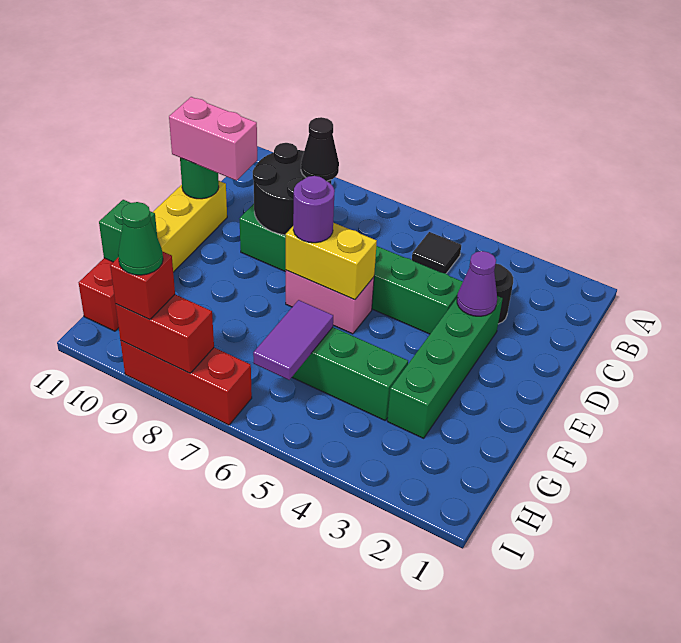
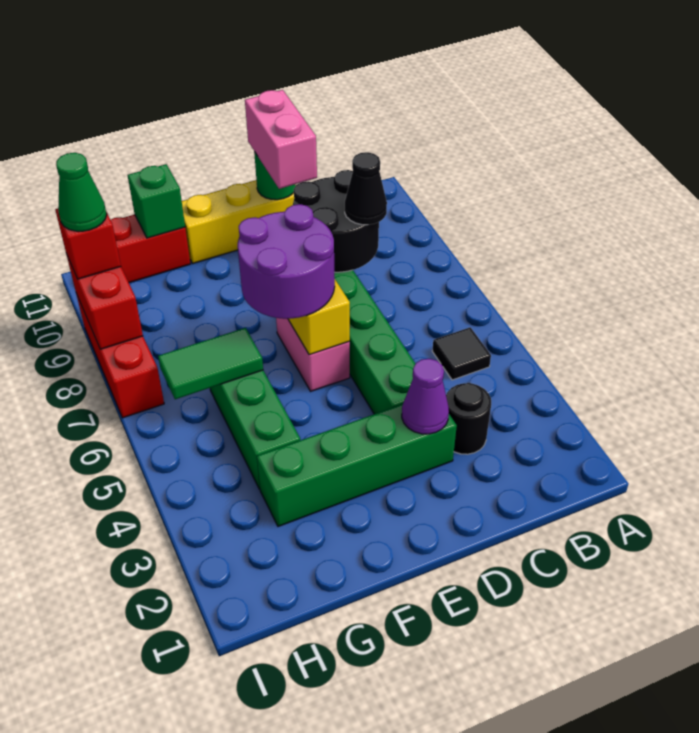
purple round brick E7 level 3 -> purple round brick E6:F7 level 3
purple tile G6:H6 level 2 -> green tile G6:H6 level 2

